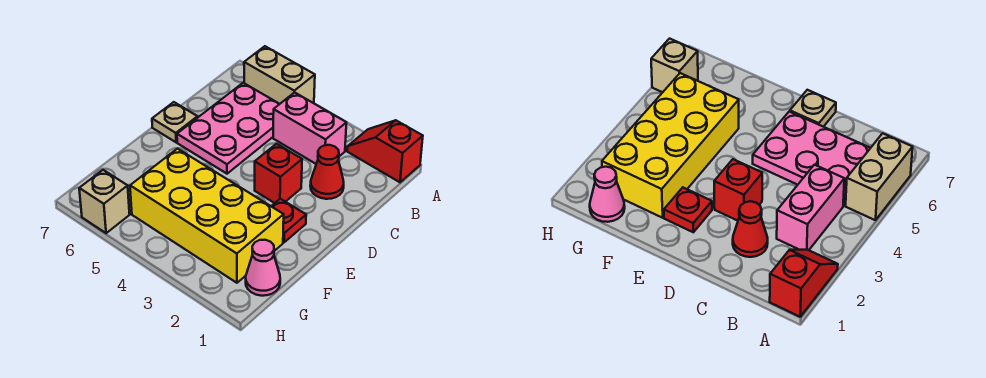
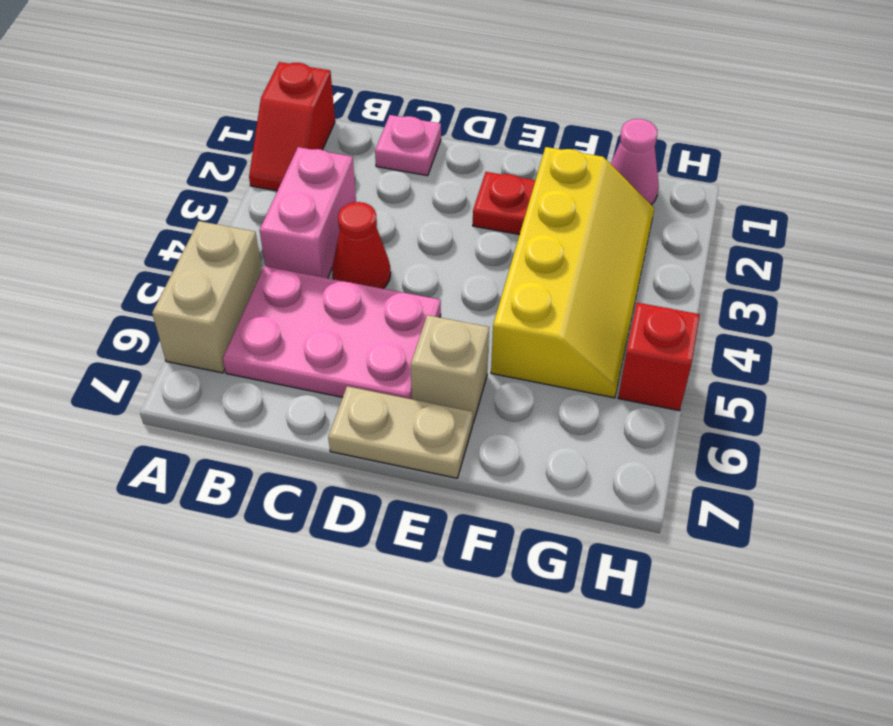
none -> pink plate C1 level 1
red cone C2 level 1 -> red cone C4 level 1
red brick D3 level 1 -> red brick H5 level 1
tan plate D7 level 1 -> tan plate D7:E7 level 1
yellow brick F2:G5 level 1 -> yellow slope F2:G5 level 1 top F
tan brick H6 level 1 -> tan brick E6 level 1

